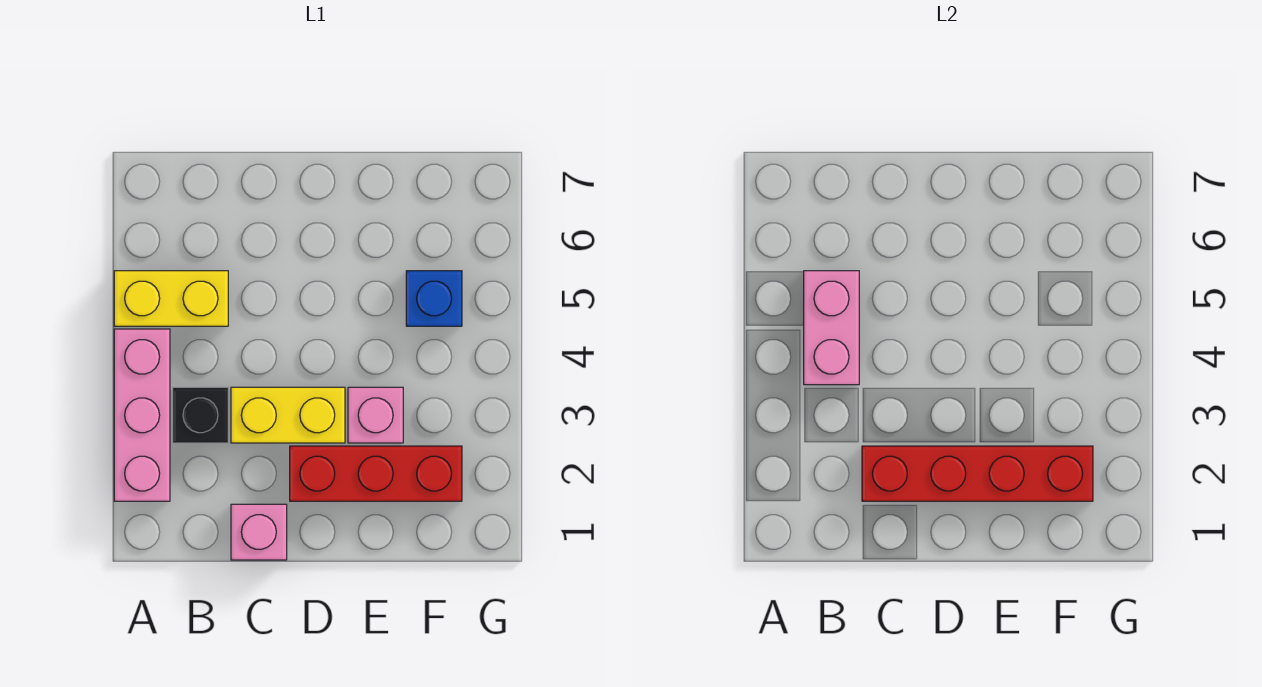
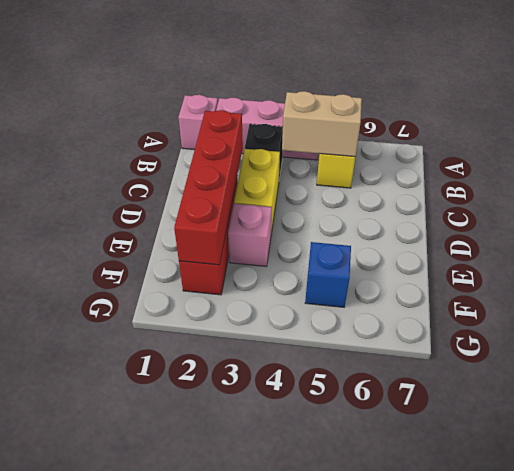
pink brick B4:B5 level 2 -> tan brick B4:B5 level 2
pink brick C1 level 1 -> pink brick A1 level 1

